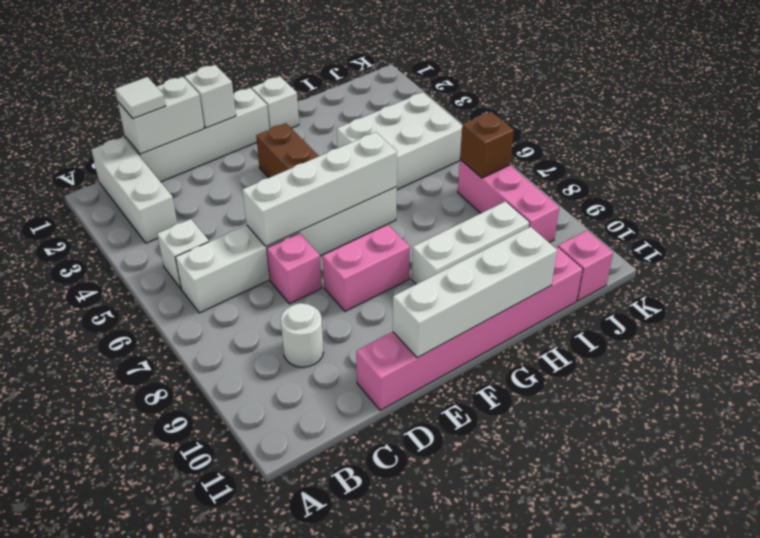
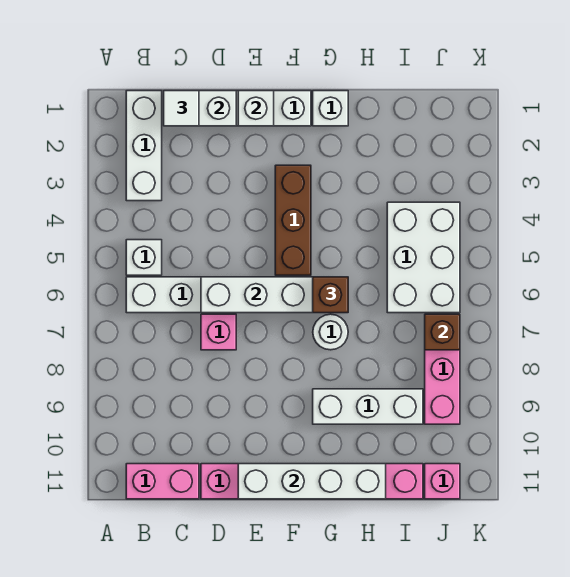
white round brick C9 level 1 -> white round brick G7 level 1
pink brick E8:F8 level 1 -> pink brick B11:C11 level 1
none -> brown brick G6 level 3
white brick H4:J5 level 1 -> white brick I4:J6 level 1

